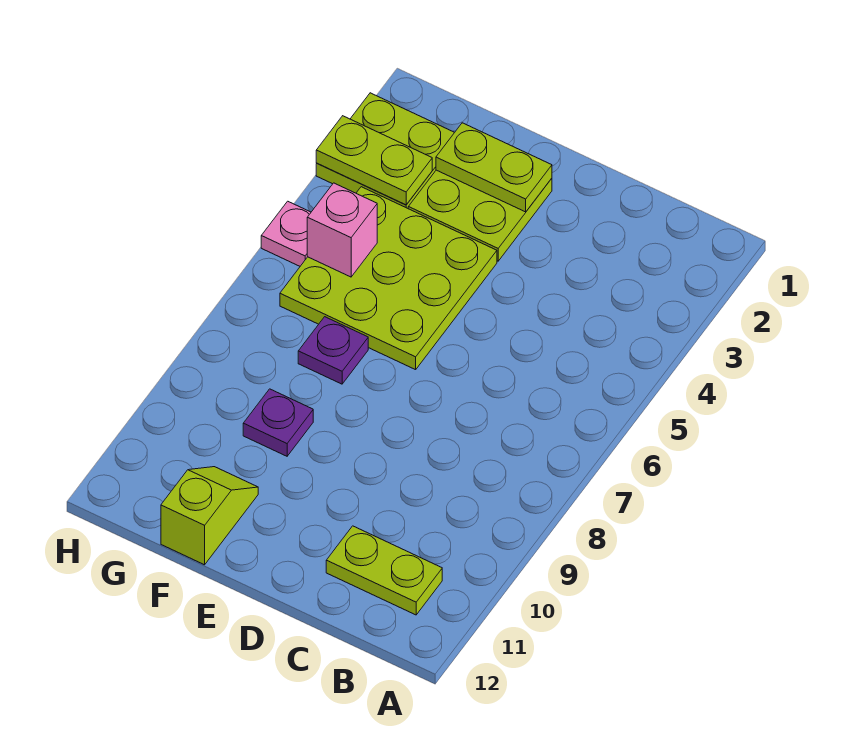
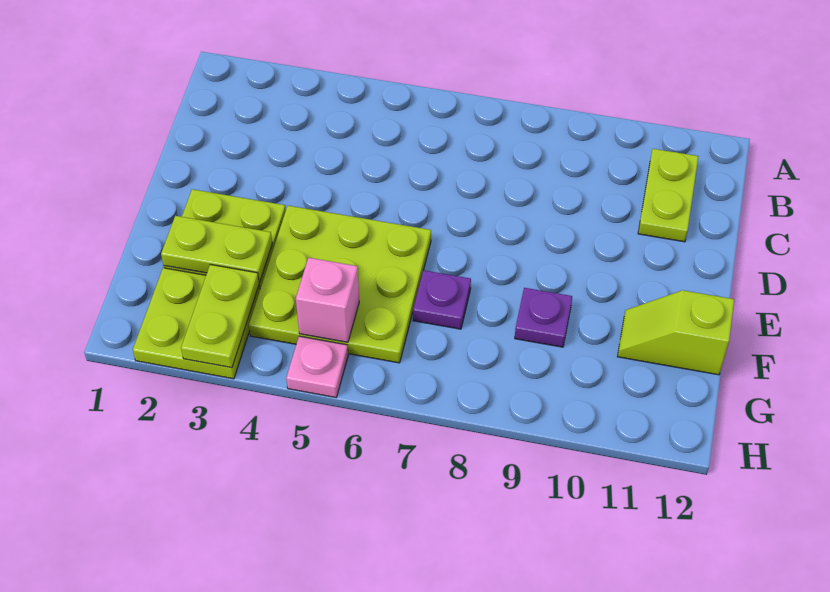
lime plate E2:F2 level 2 -> lime plate F2:F3 level 2

